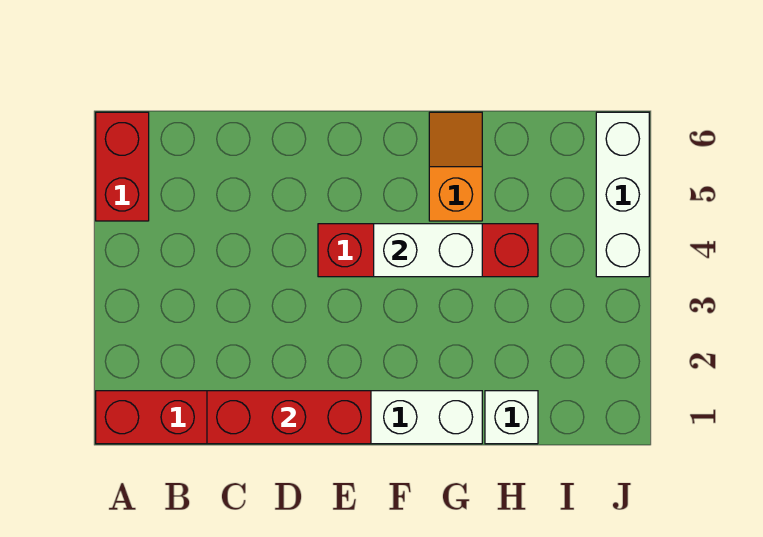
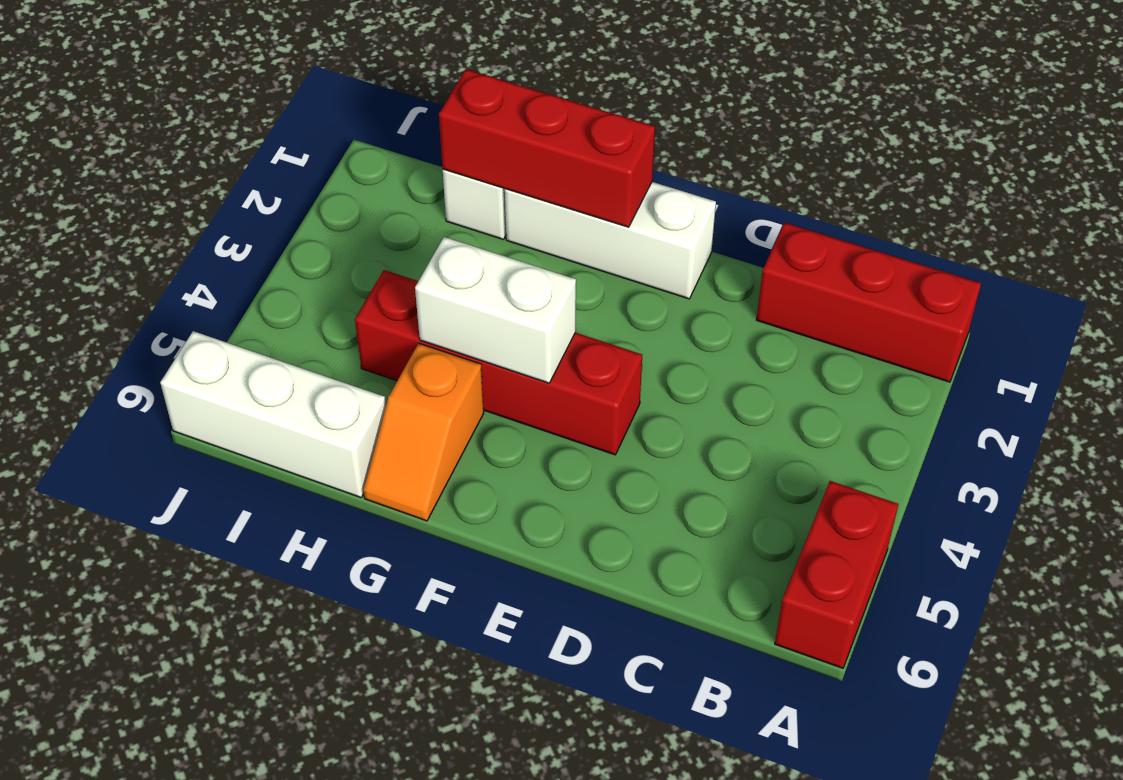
red brick C1:E1 level 2 -> red brick F1:H1 level 2
white brick J4:J6 level 1 -> white brick H6:J6 level 1

